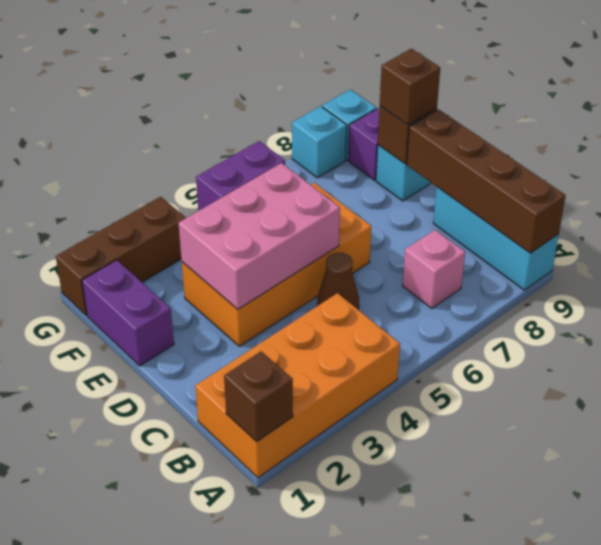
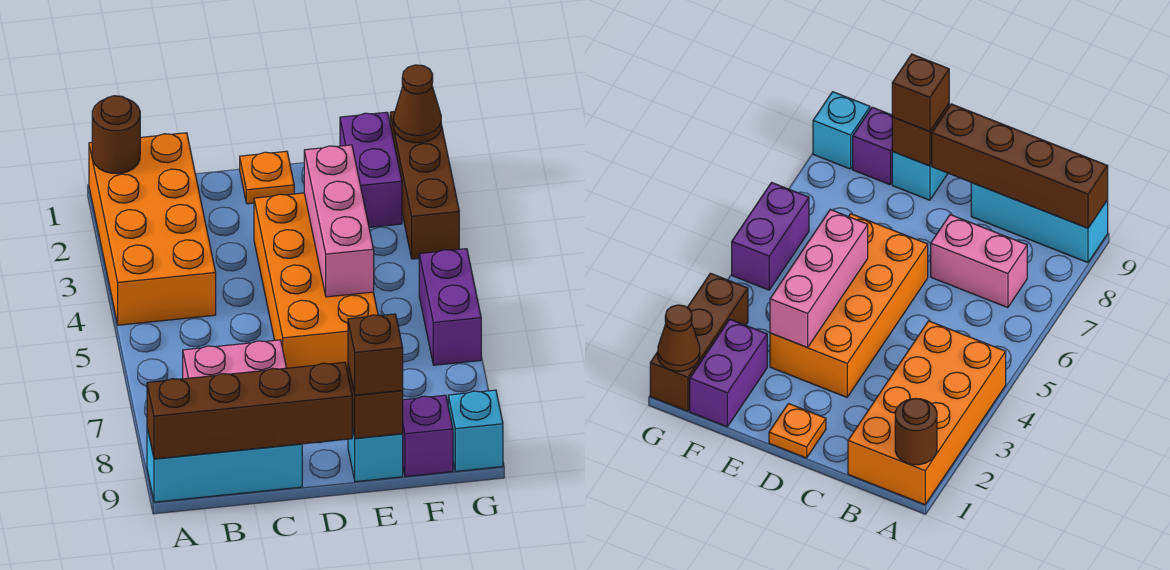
brown brick A1 level 2 -> brown round brick A1 level 2
pink brick B7 level 1 -> pink brick B7:C7 level 1
brown cone C5 level 1 -> brown cone G1 level 2
none -> orange plate D1 level 1
pink brick D3:E5 level 2 -> pink brick E3:E5 level 2
purple brick E1:F1 level 1 -> purple brick F1:F2 level 1
cyan brick G8 level 1 -> none

